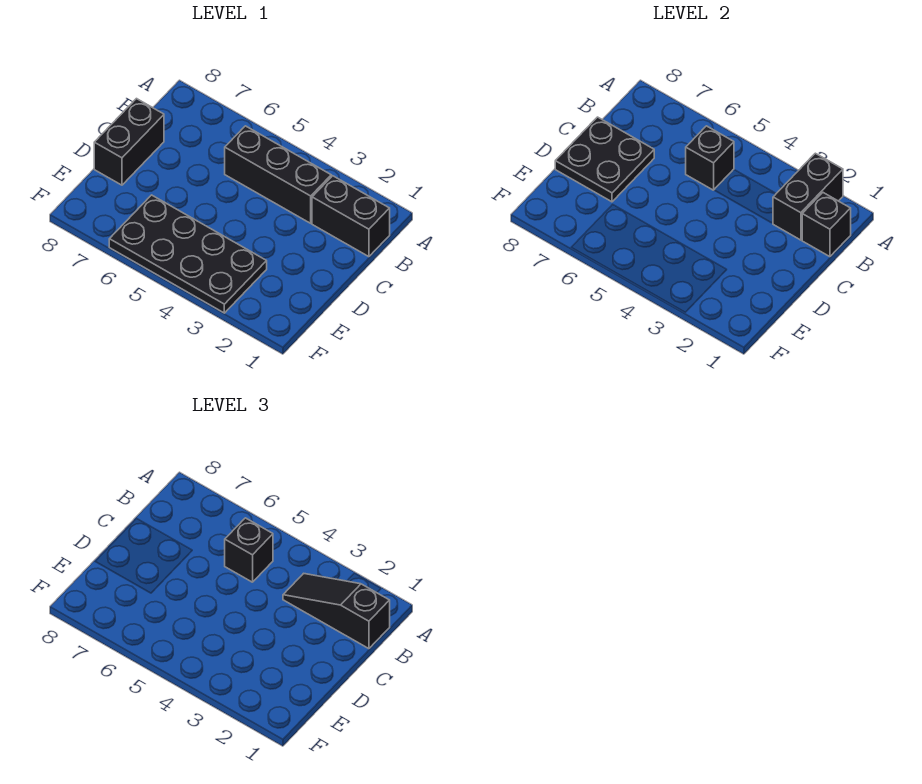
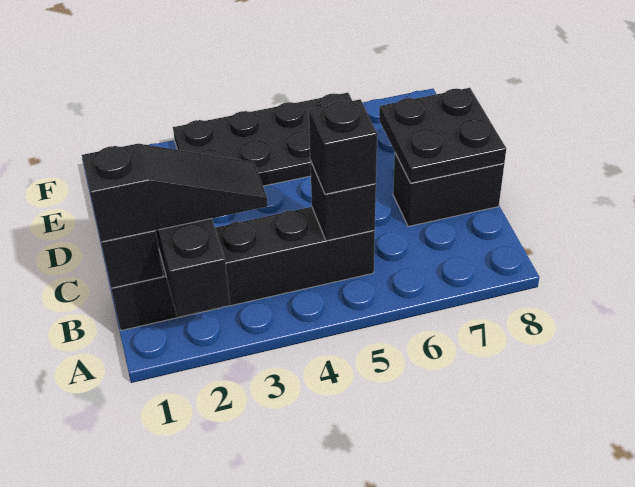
black brick C8:D8 level 1 -> black brick C7:C8 level 1

